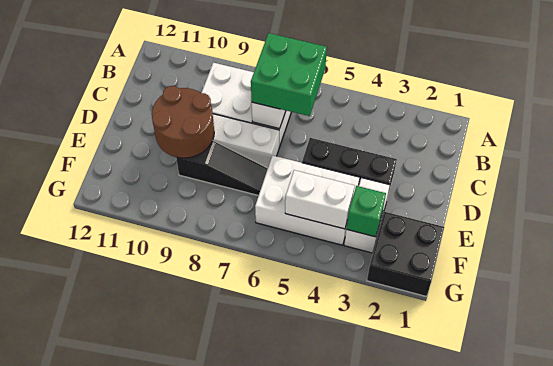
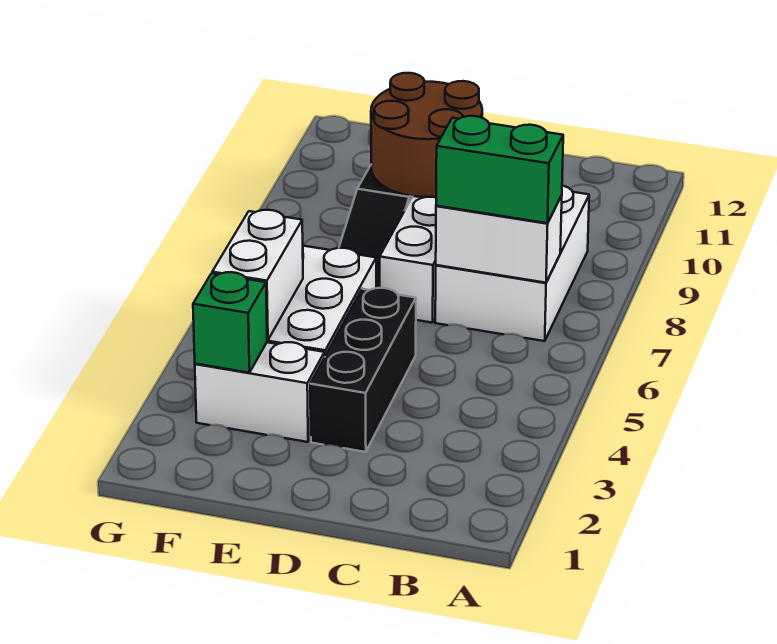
green brick B6:C7 level 3 -> green brick B7:C7 level 3
black brick F1:G2 level 1 -> none

